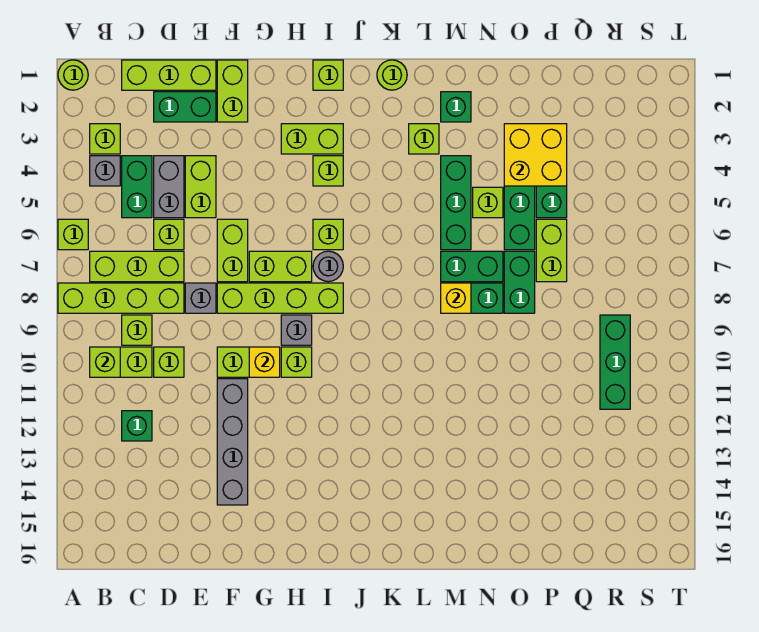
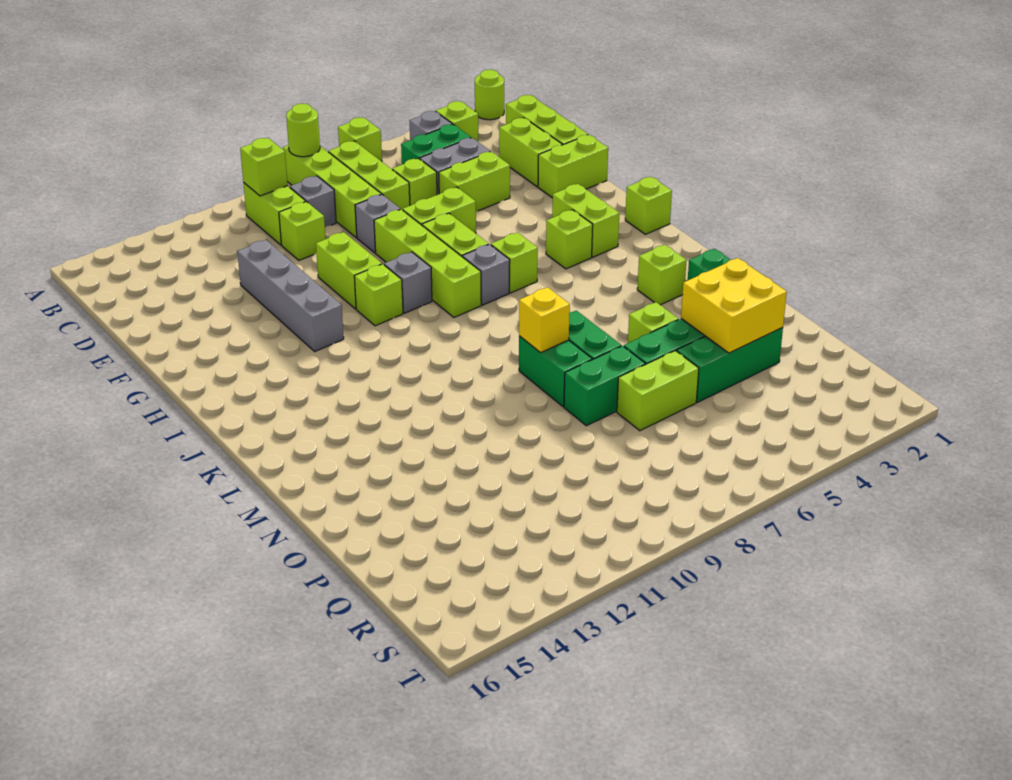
lime brick C9 level 1 -> grey brick C9 level 1
green brick C12 level 1 -> none
green brick D2:E2 level 1 -> lime brick D2:E2 level 1
grey brick F11:F14 level 1 -> grey brick E12:H12 level 1
yellow brick G10 level 2 -> none
grey round brick I7 level 1 -> grey brick I7 level 1
lime round brick K1 level 1 -> lime round brick A8 level 2
green brick M4:M6 level 1 -> none
green brick R9:R11 level 1 -> none

